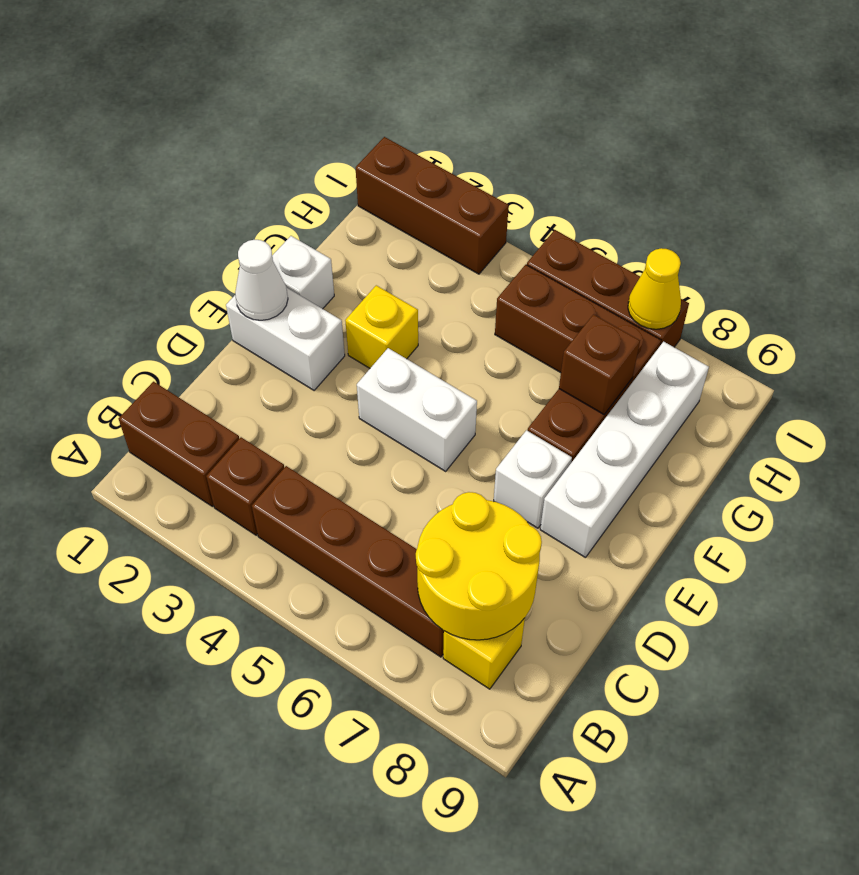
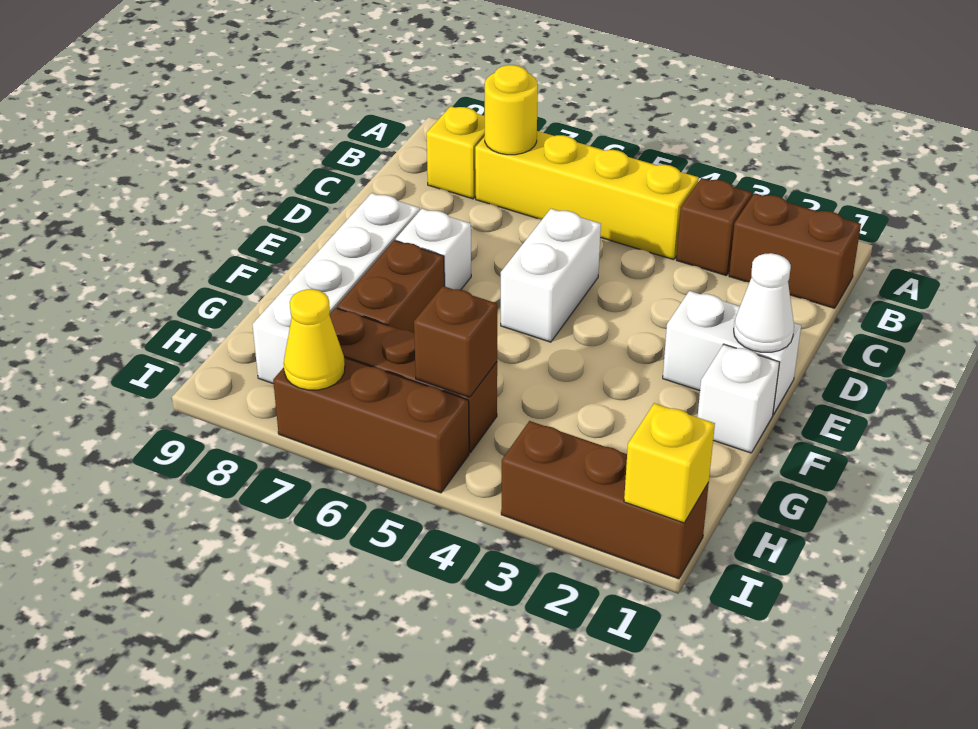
brown brick B4:B7 level 1 -> yellow brick B4:B7 level 1
yellow round brick B7:C8 level 2 -> yellow round brick B7 level 2
white brick E4:E5 level 1 -> white brick D5:E5 level 1
yellow brick F3 level 1 -> yellow brick I1 level 2
brown brick G7 level 2 -> brown brick H5 level 2

